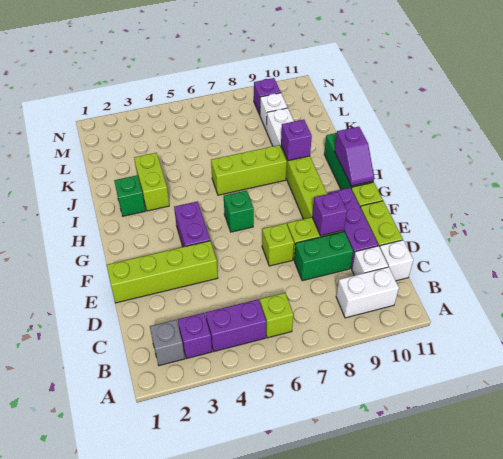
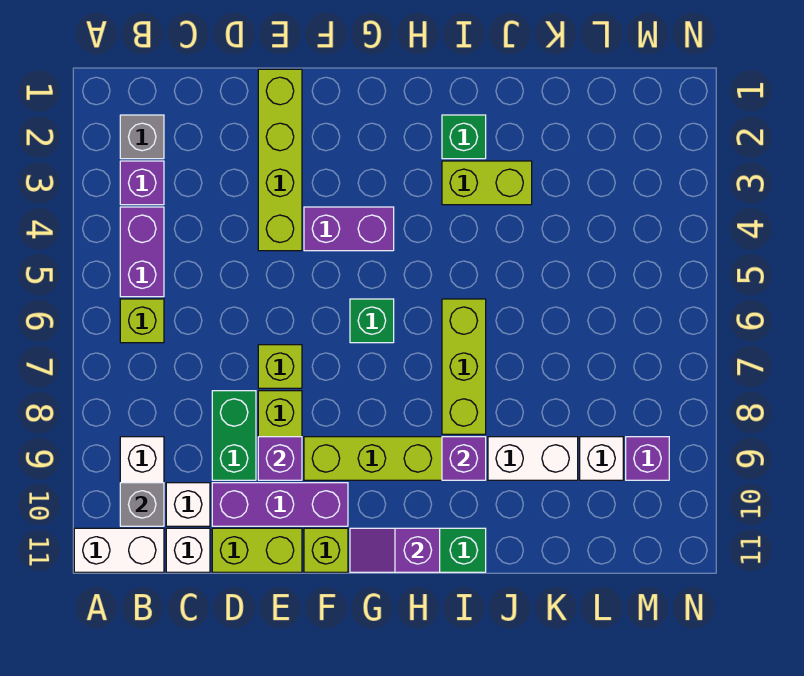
none -> white brick A11:B11 level 1
none -> grey brick B10 level 2

